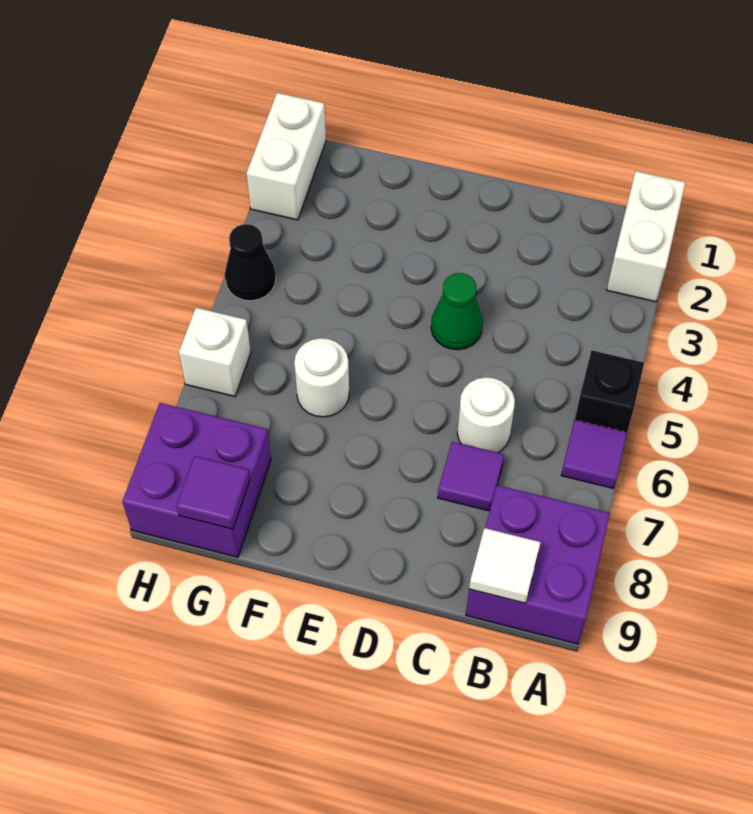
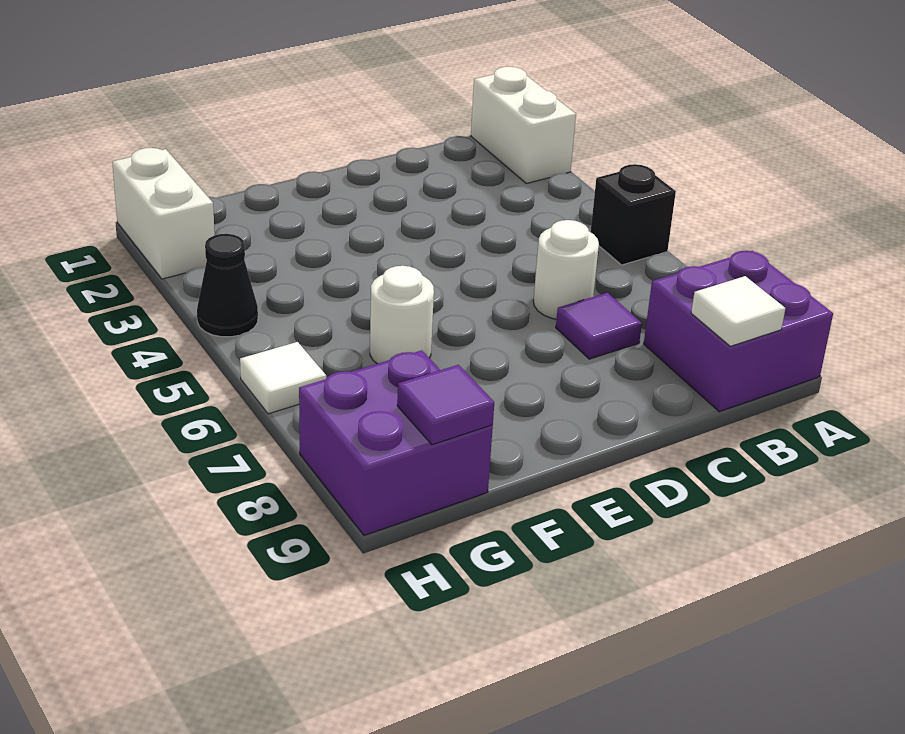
purple tile A6 level 1 -> none
green cone D4 level 1 -> none
white brick H6 level 1 -> white tile H6 level 1

